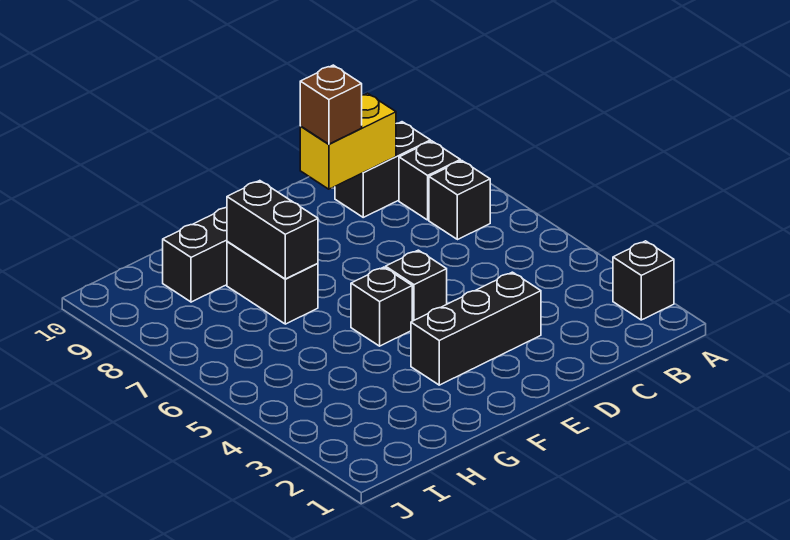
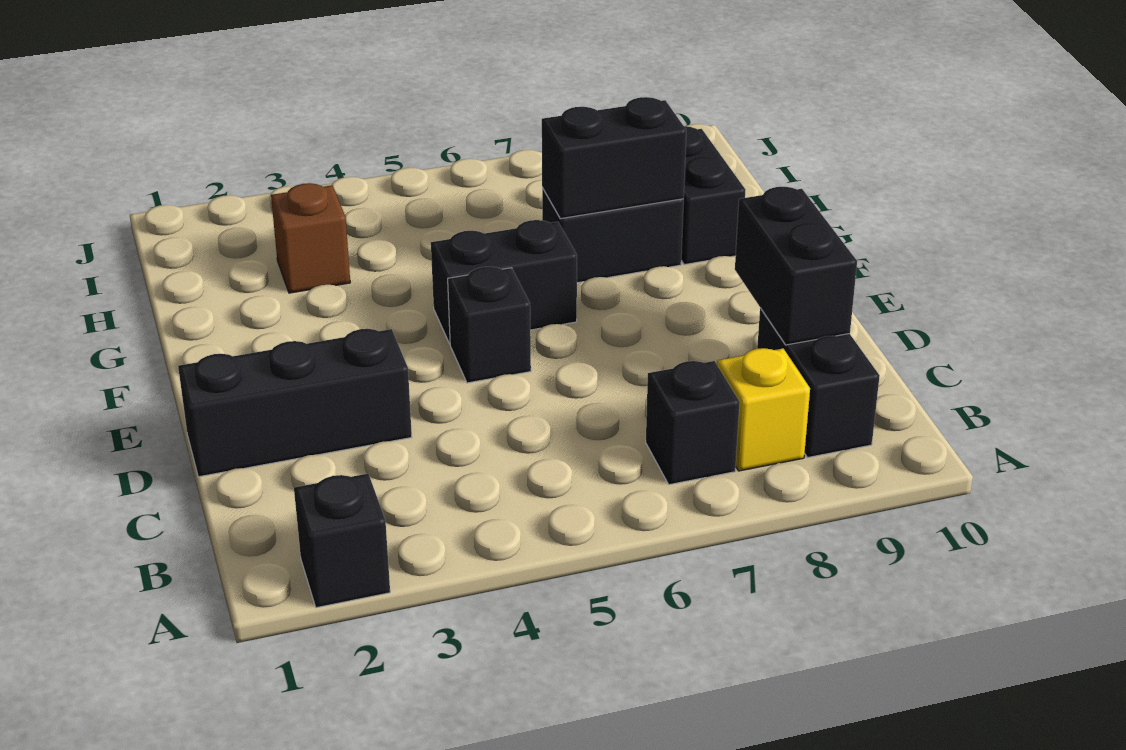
black brick B8 level 1 -> yellow brick B8 level 1
yellow brick C9:D9 level 2 -> black brick C9:D9 level 2
black brick D3:F3 level 1 -> black brick D1:D3 level 1
brown brick D9 level 3 -> brown brick H3 level 1
black brick F5 level 1 -> black brick F5:F6 level 1

